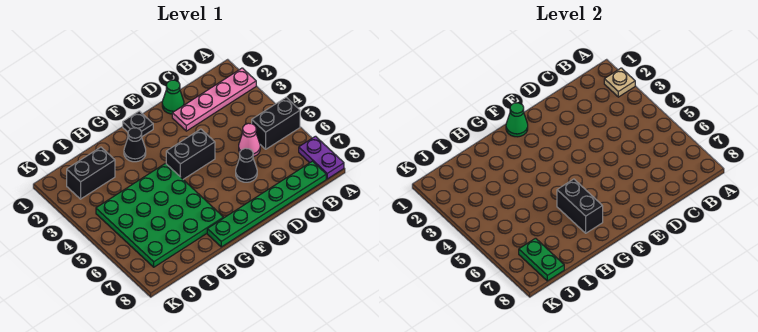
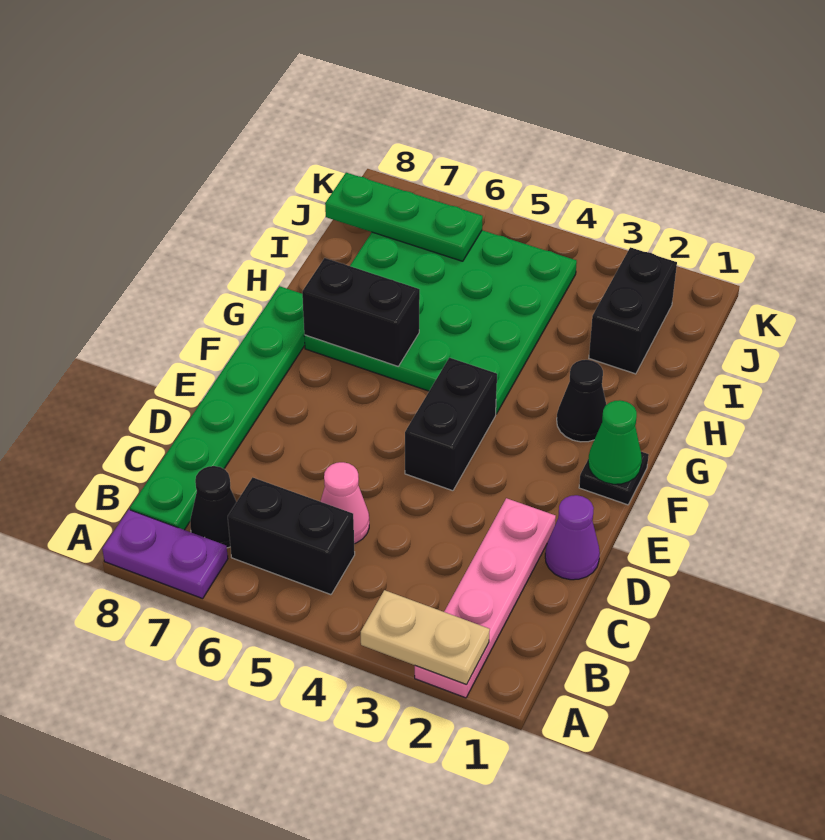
tan plate A2 level 2 -> tan plate A2:A3 level 2
black brick A5:B5 level 1 -> black brick B5:B6 level 1
green cone D1 level 1 -> purple cone D1 level 1
black cone D6 level 1 -> black cone B7 level 1
green plate J7:J8 level 2 -> green plate J6:J8 level 2

